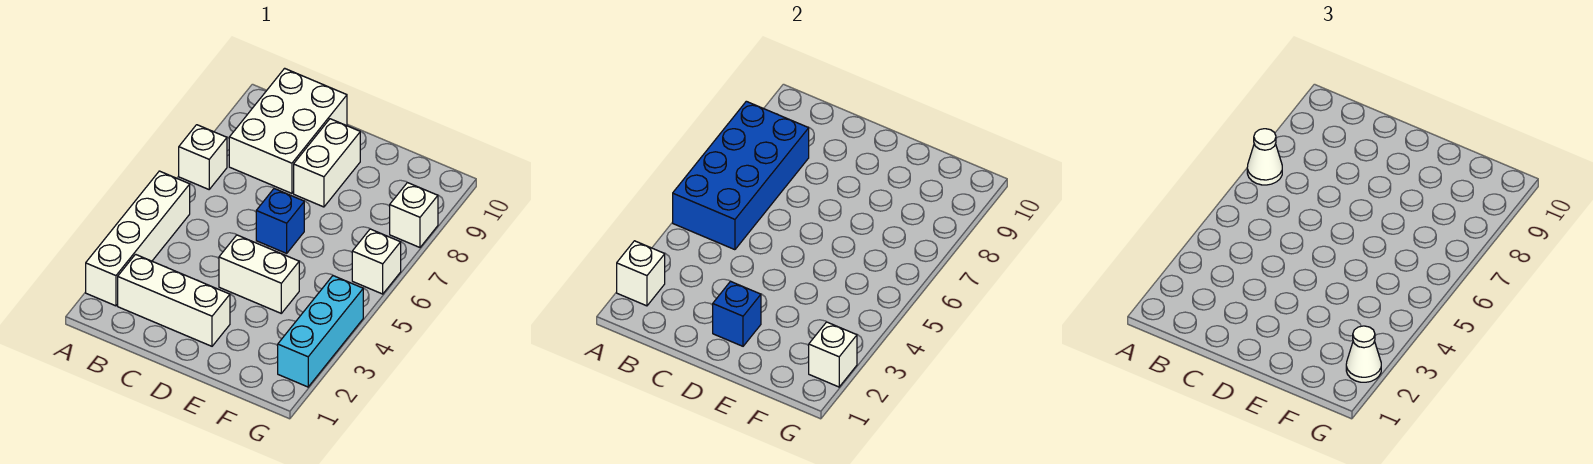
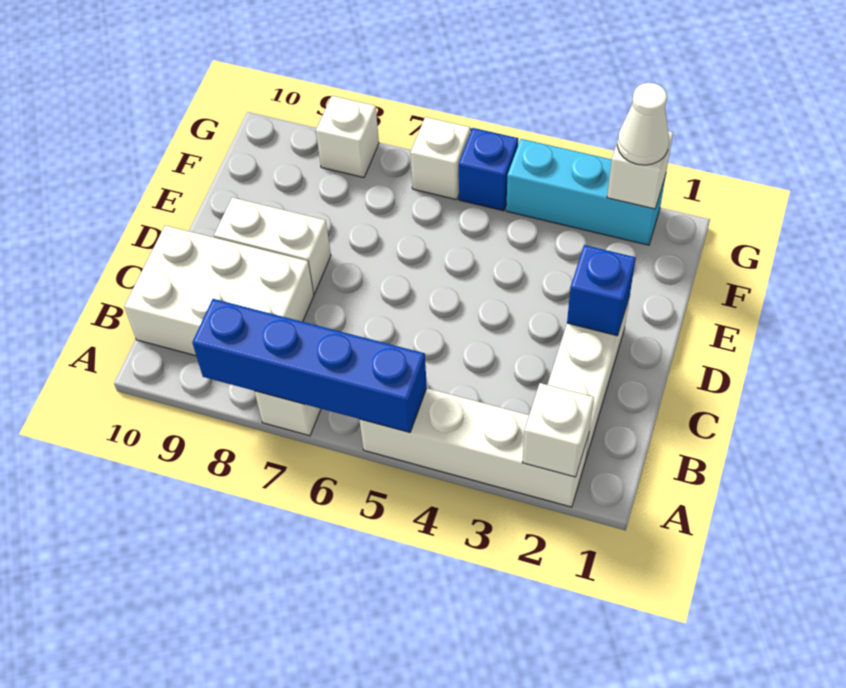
blue brick A5:B8 level 2 -> blue brick A5:A8 level 2
white cone A7 level 3 -> none
white brick D4:E4 level 1 -> none
blue brick D6 level 1 -> blue brick G5 level 1

